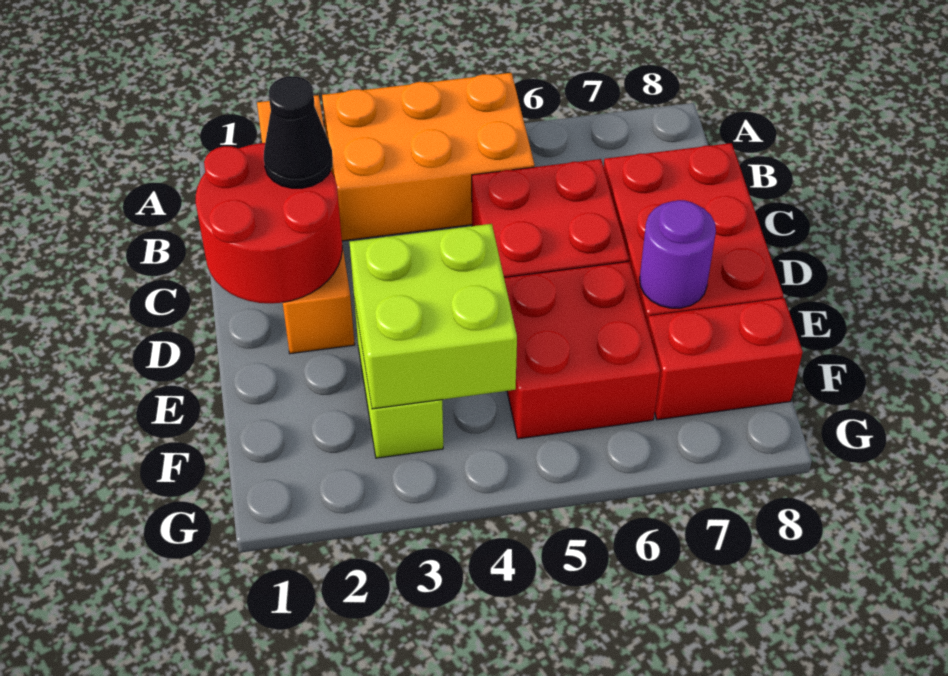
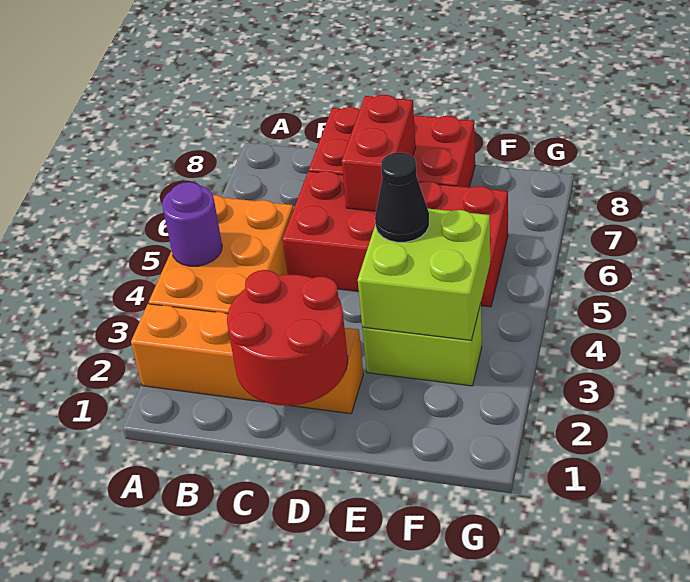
black cone C2 level 3 -> black cone E4 level 3
purple round brick E7 level 2 -> purple round brick A4 level 2
red brick F7:F8 level 1 -> red brick D6:D7 level 2

